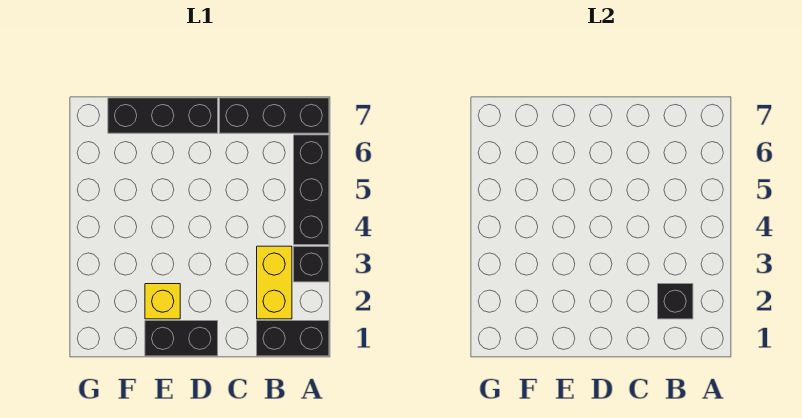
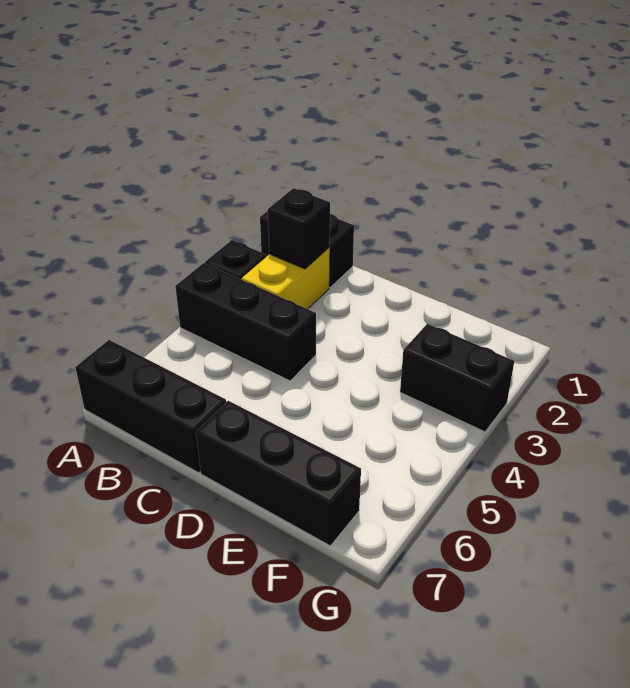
black brick A4:A6 level 1 -> black brick A4:C4 level 1
black brick D1:E1 level 1 -> black brick F3:G3 level 1
yellow brick E2 level 1 -> none

